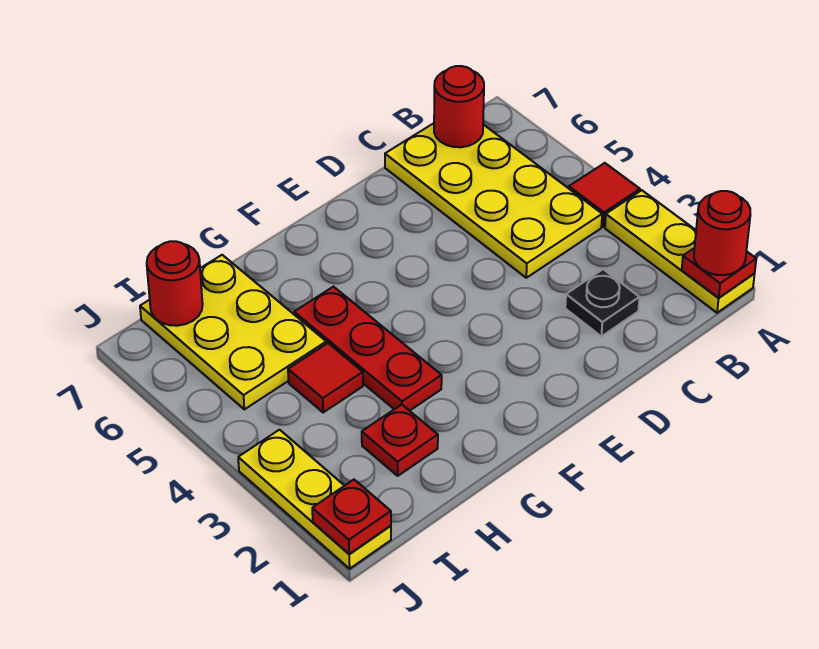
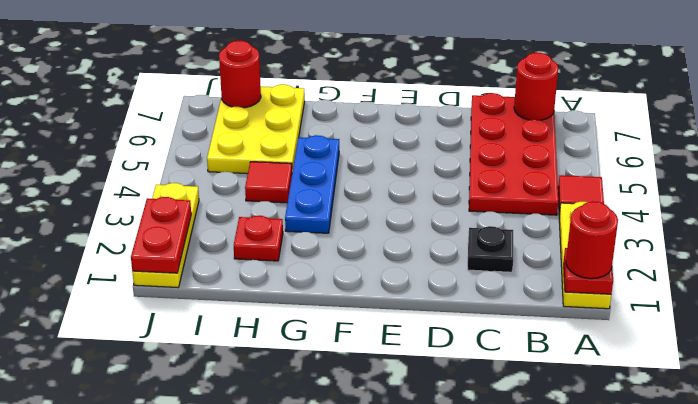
yellow plate B4:C7 level 1 -> red plate B4:C7 level 1
red plate G3:G5 level 1 -> blue plate G3:G5 level 1
red plate J1 level 2 -> red plate J1:J2 level 2

